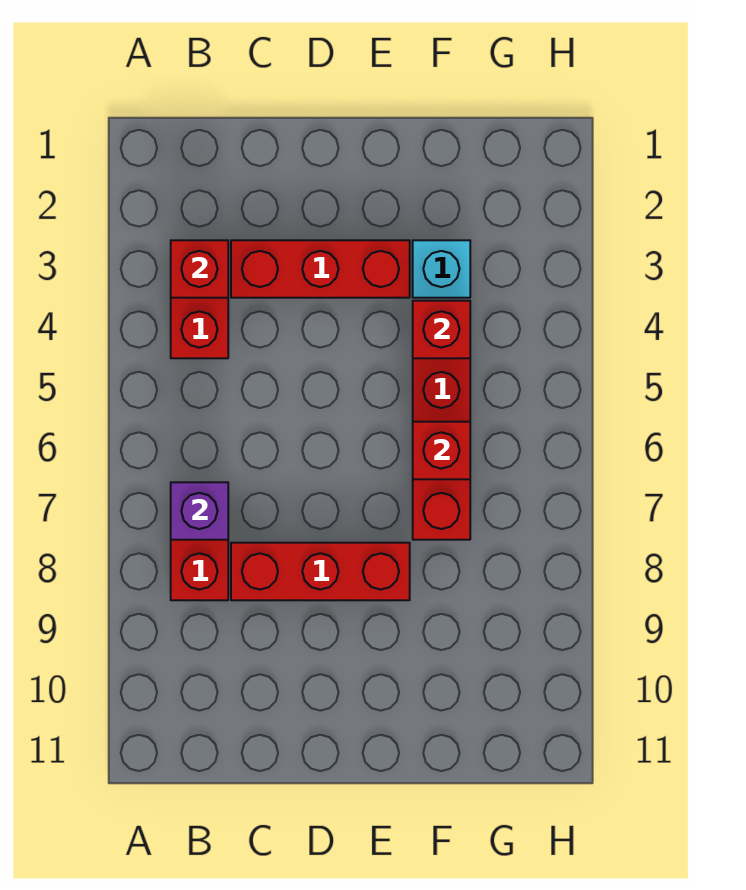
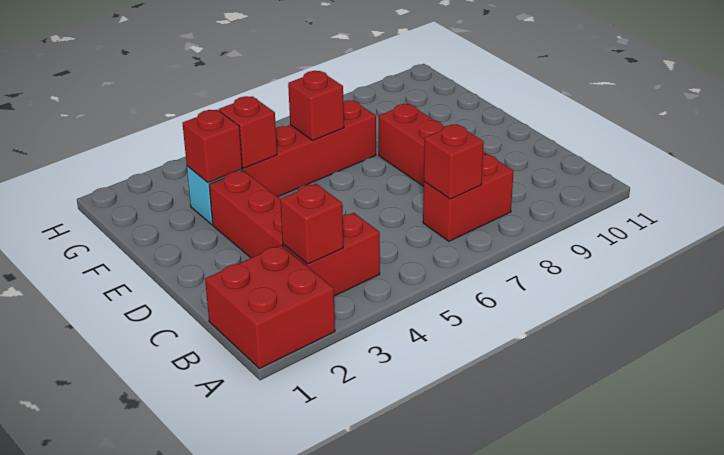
none -> red brick A1:B2 level 1
purple brick B7 level 2 -> red brick B7 level 2
none -> red brick F3 level 2

